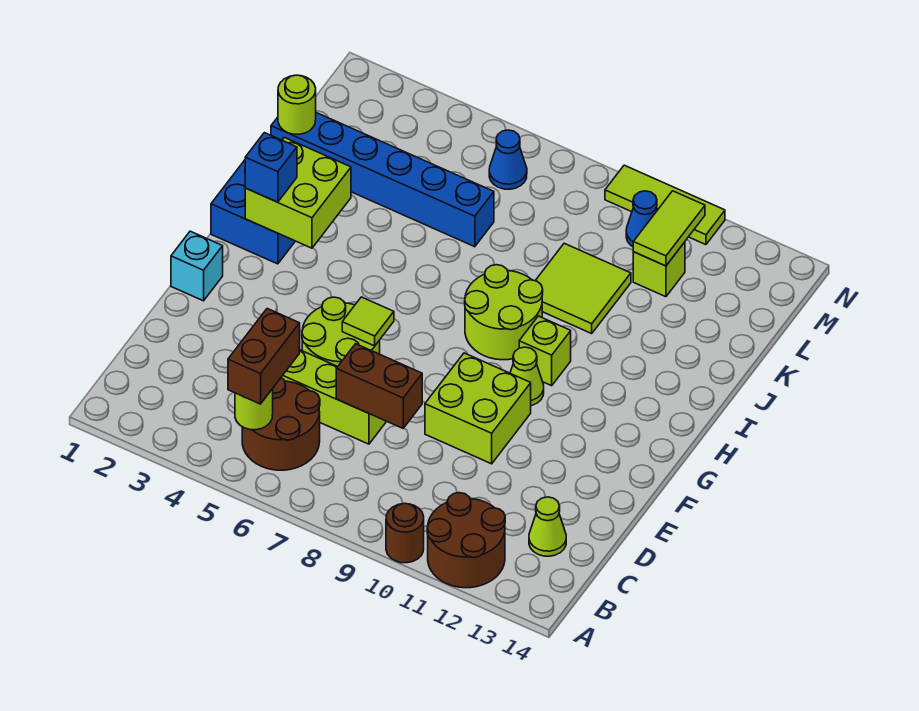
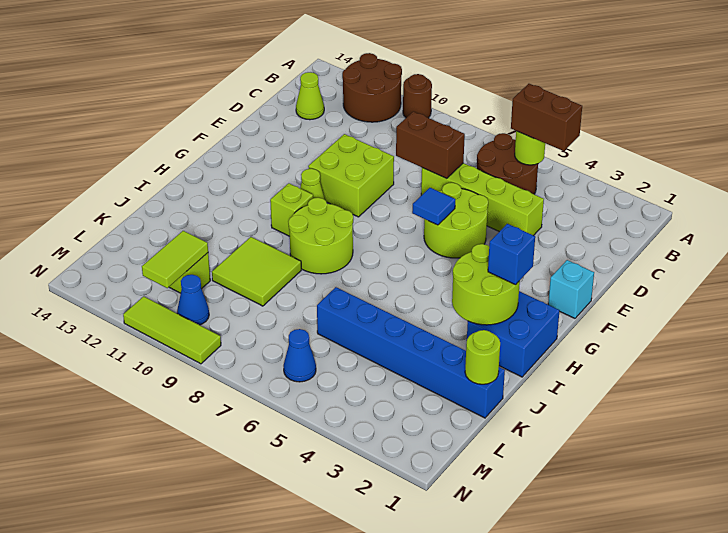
brown brick B5:C5 level 3 -> brown brick B4:B5 level 3
lime tile F6 level 2 -> blue tile F6 level 2
lime brick H2:I3 level 2 -> lime round brick H2:I3 level 2

